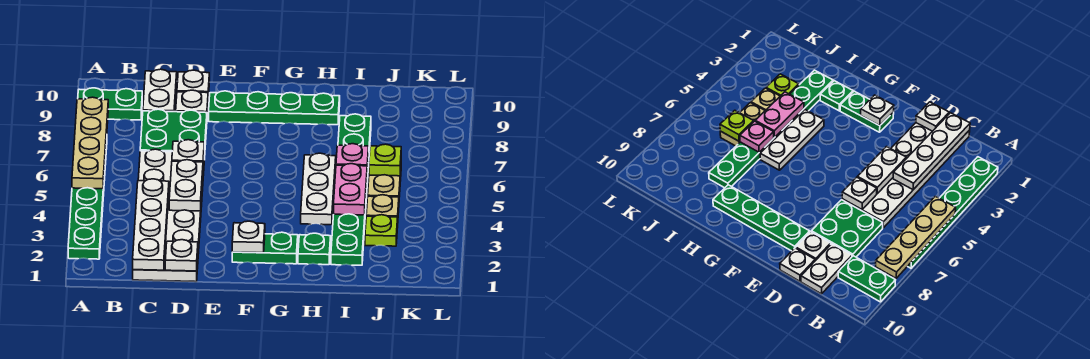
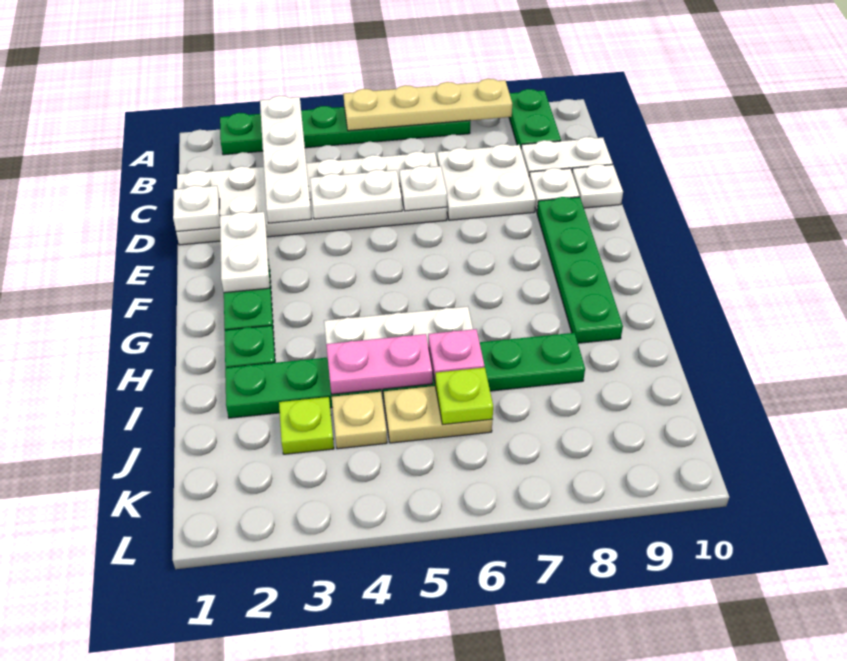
white plate C1:C4 level 2 -> white plate A3:D3 level 2
green plate C7:D8 level 1 -> white plate C7:D8 level 1
white plate F2 level 2 -> white plate E2:F2 level 2

